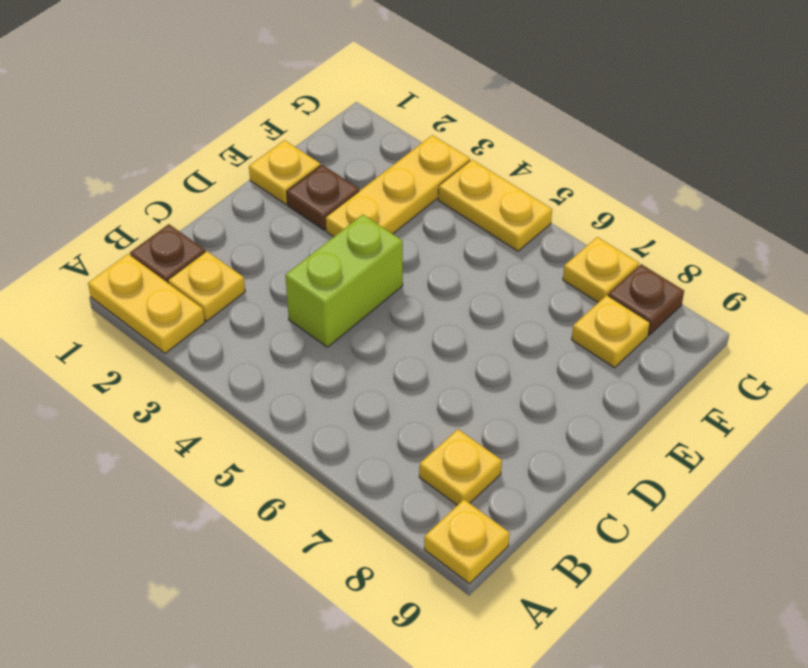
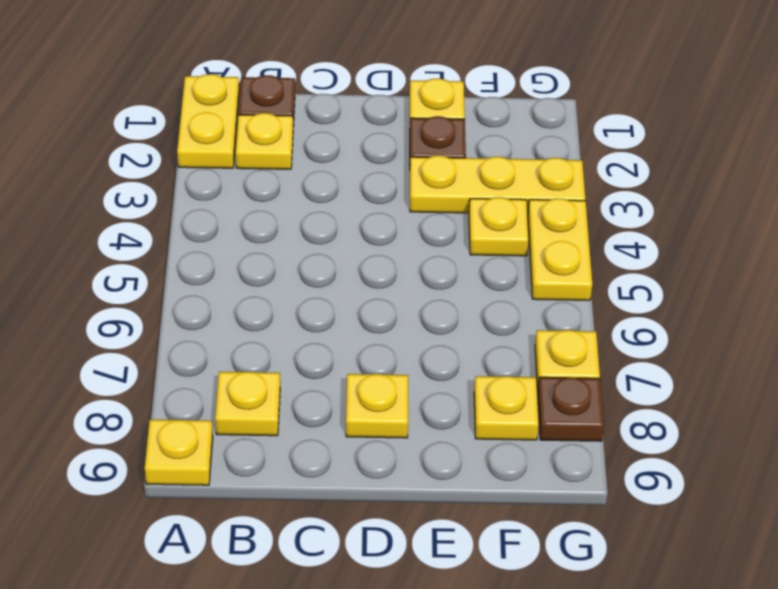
lime brick C4:D4 level 1 -> none
none -> yellow plate D8 level 1
none -> yellow plate F4 level 1

